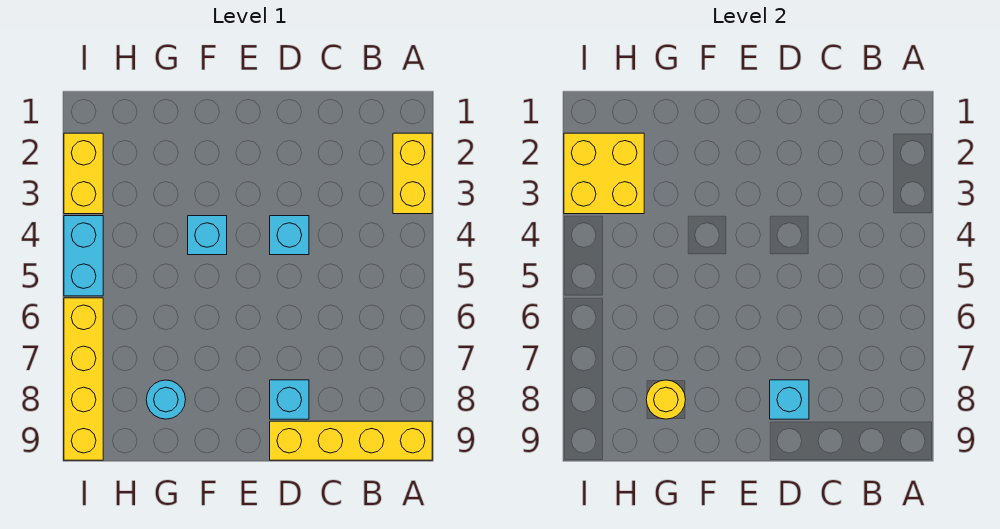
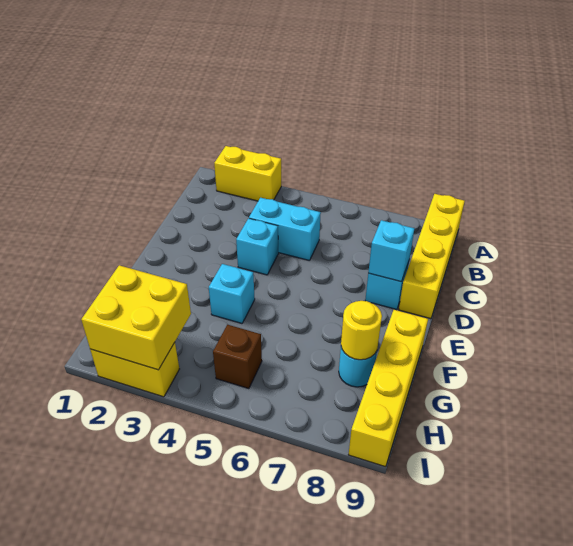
none -> brown brick H5 level 1
cyan brick I4:I5 level 1 -> cyan brick C4:C5 level 1
yellow brick I6:I9 level 1 -> yellow brick F9:I9 level 1

